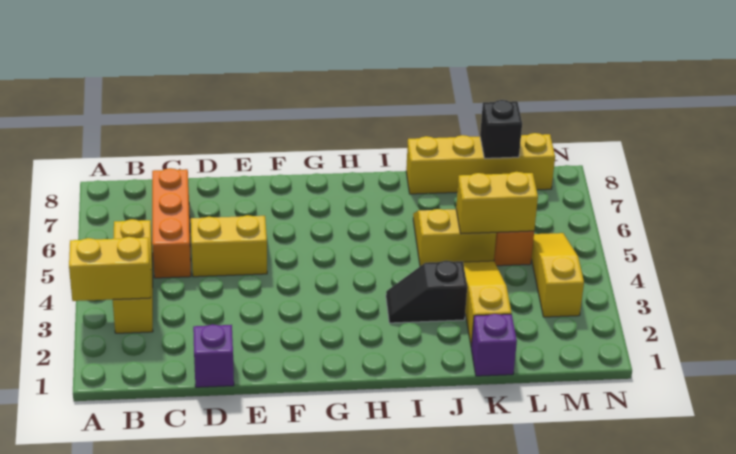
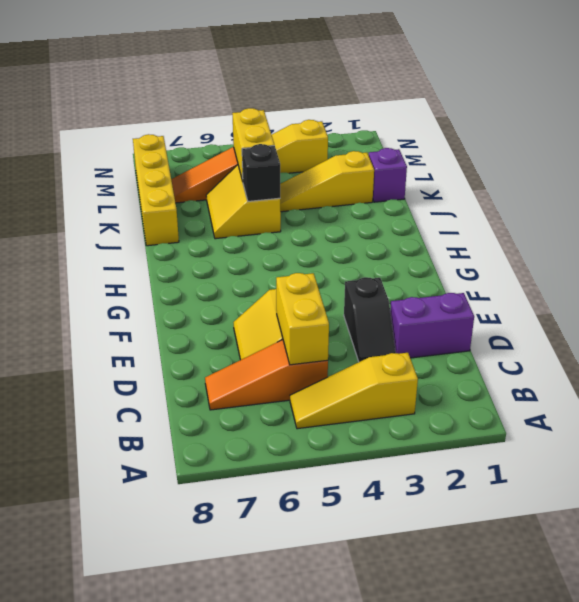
yellow brick A3:B3 level 2 -> yellow brick C5:D5 level 2
yellow brick B3:B5 level 1 -> yellow slope B3:B5 level 1 top 3
orange brick C5:C7 level 1 -> orange slope C5:C7 level 1 top 5
purple brick D1 level 1 -> purple brick D1:D2 level 1
black slope I3:J3 level 1 top J -> black slope D3:E3 level 1 top E
black brick L8 level 2 -> black brick J5 level 2

